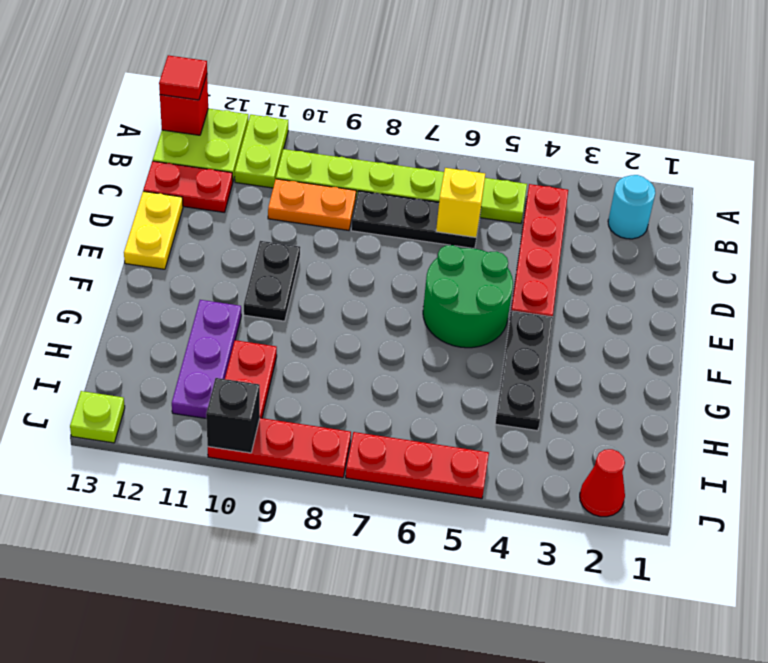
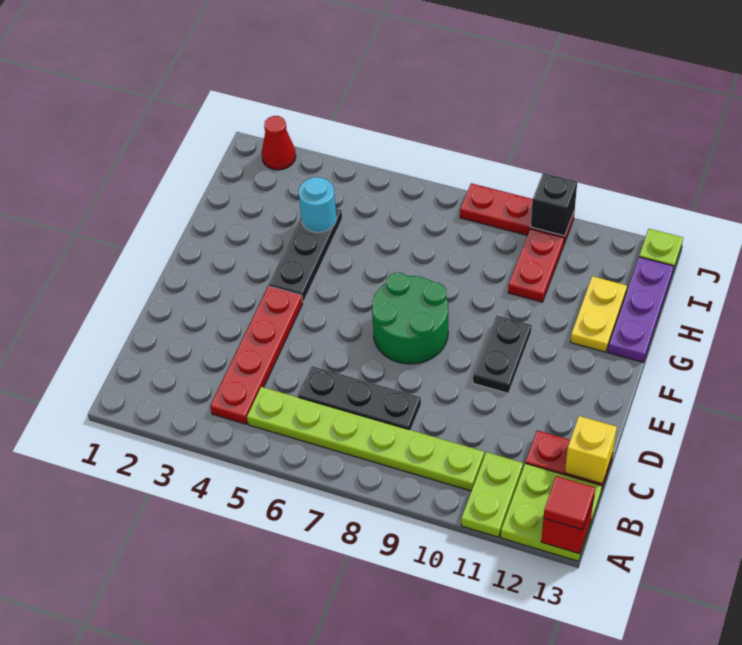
cyan round brick B2 level 1 -> cyan round brick H4 level 2
yellow brick C6 level 2 -> yellow brick C13 level 2
orange plate C9:C10 level 1 -> none
yellow plate D13:E13 level 1 -> yellow plate G12:H12 level 1
green round brick E5:F6 level 1 -> green round brick E7:F8 level 1
purple plate G11:I11 level 1 -> purple plate G13:I13 level 1
red plate J5:J7 level 1 -> none

